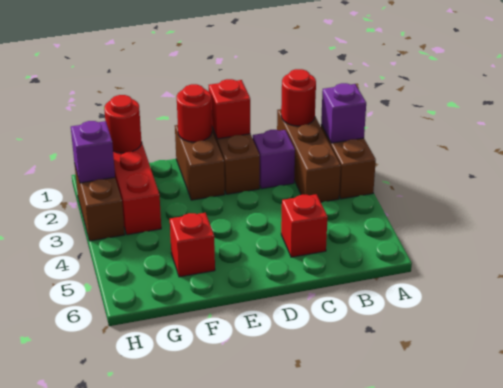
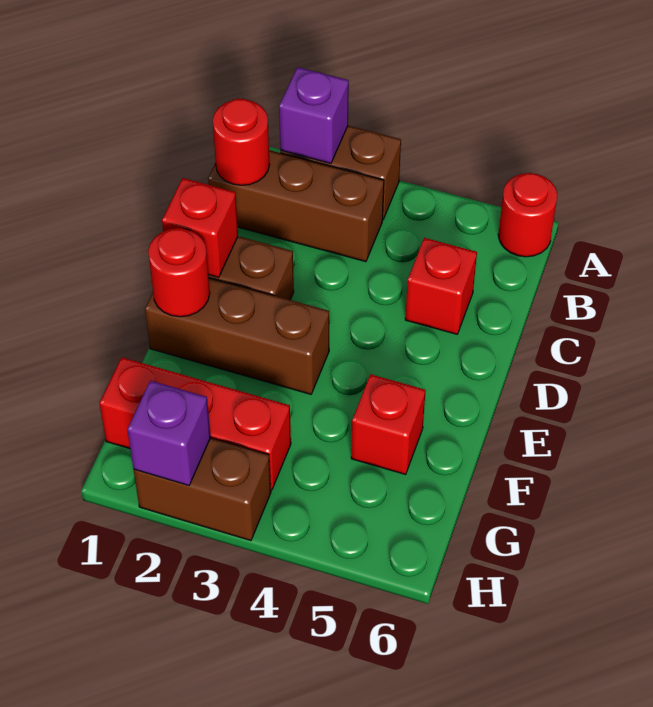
purple brick C2 level 1 -> none
brown brick E1:E2 level 1 -> brown brick E1:E3 level 1
red round brick G1 level 2 -> red round brick A6 level 1

